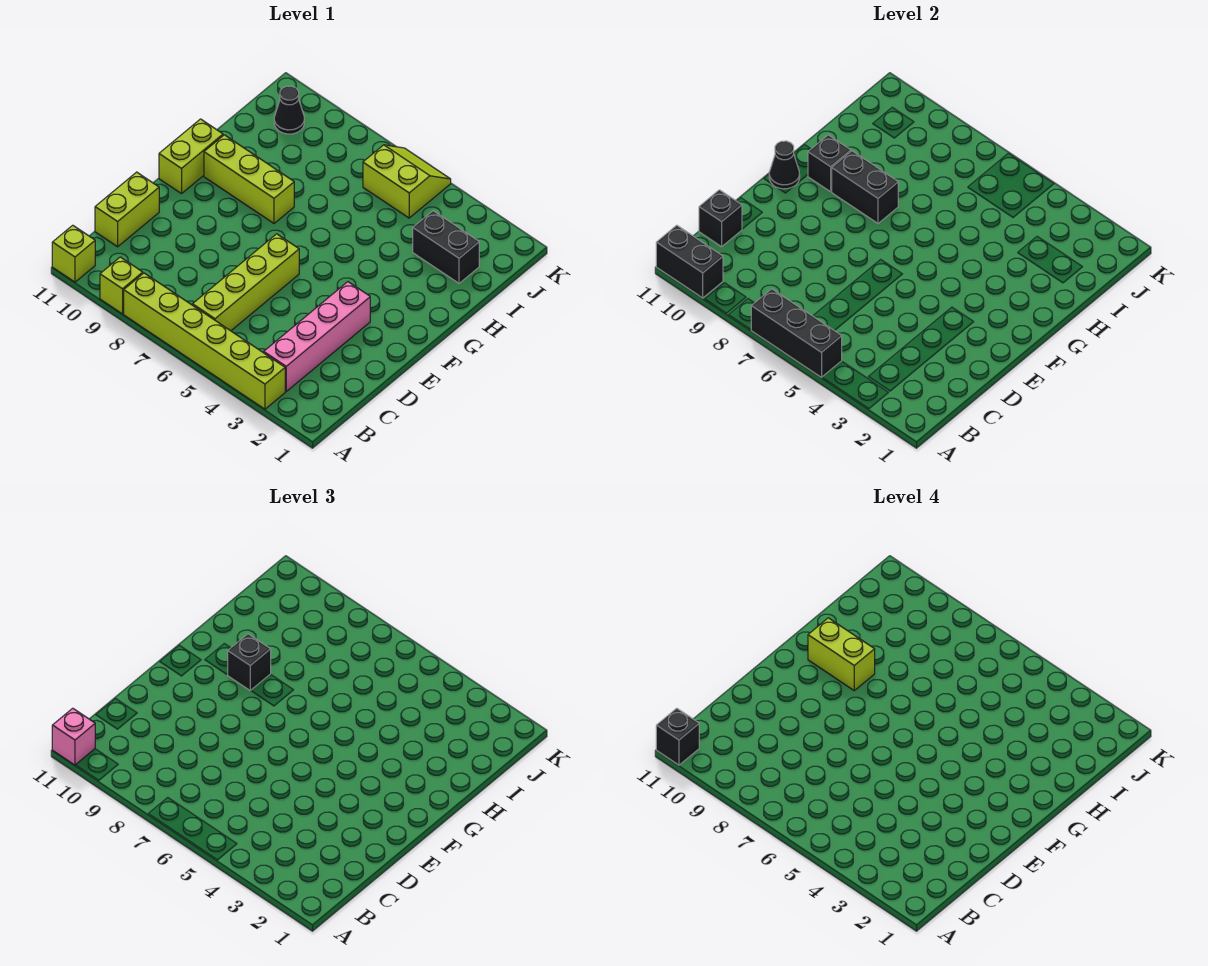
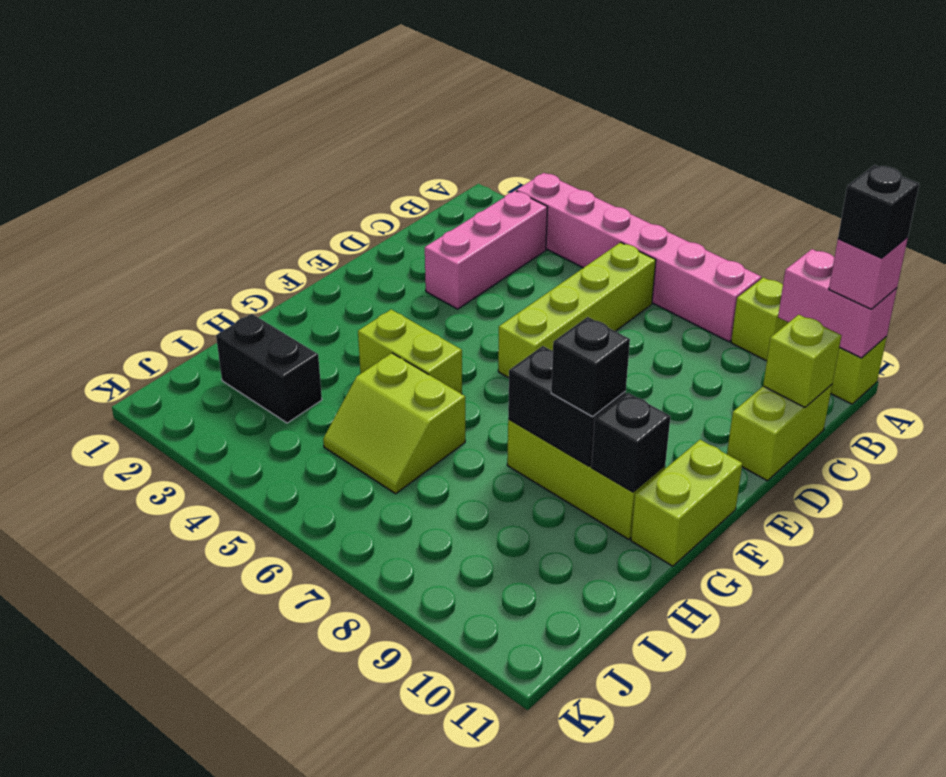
lime brick A3:A8 level 1 -> pink brick A3:A8 level 1
black brick A5:A7 level 2 -> none
black brick A10:A11 level 2 -> pink brick A10:A11 level 2
pink brick B3:E3 level 1 -> pink brick B3:D3 level 1
black brick C11 level 2 -> lime brick C11 level 2
black cone F11 level 2 -> none
lime brick G9:G10 level 4 -> lime brick G4:G5 level 1
lime slope J5:K6 level 1 top J -> lime slope H5:I6 level 1 top H
black cone J10 level 1 -> none

